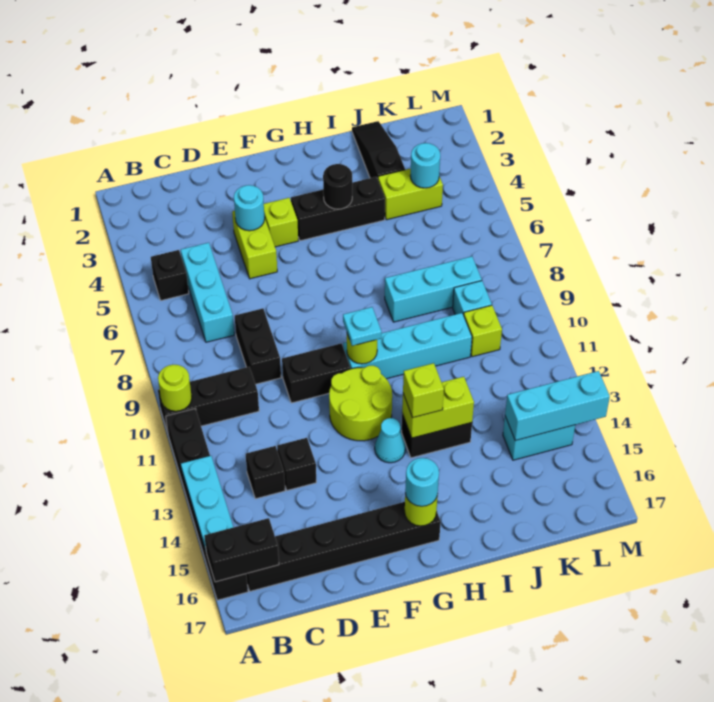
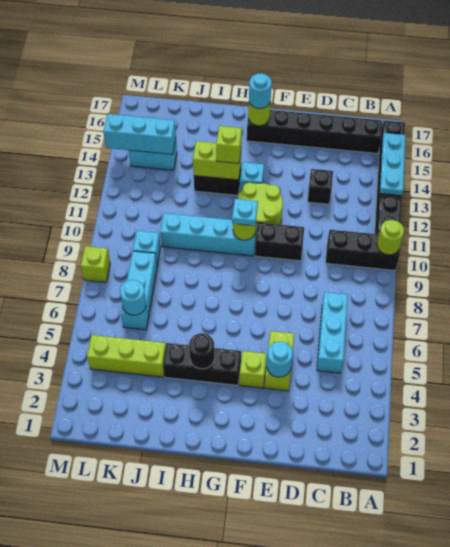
black brick A16:B16 level 2 -> none
black brick B5 level 1 -> none
black brick C13 level 1 -> none
black brick D8:D9 level 1 -> none
cyan cone G13 level 1 -> cyan brick G13 level 1
cyan brick I8:K8 level 1 -> cyan brick K6:K8 level 1
black slope J1:J3 level 1 top 3 -> none
lime brick J4:K4 level 1 -> lime brick J4:L4 level 1
cyan round brick K4 level 2 -> cyan round brick K6 level 2
lime brick K10 level 1 -> lime brick M8 level 1

